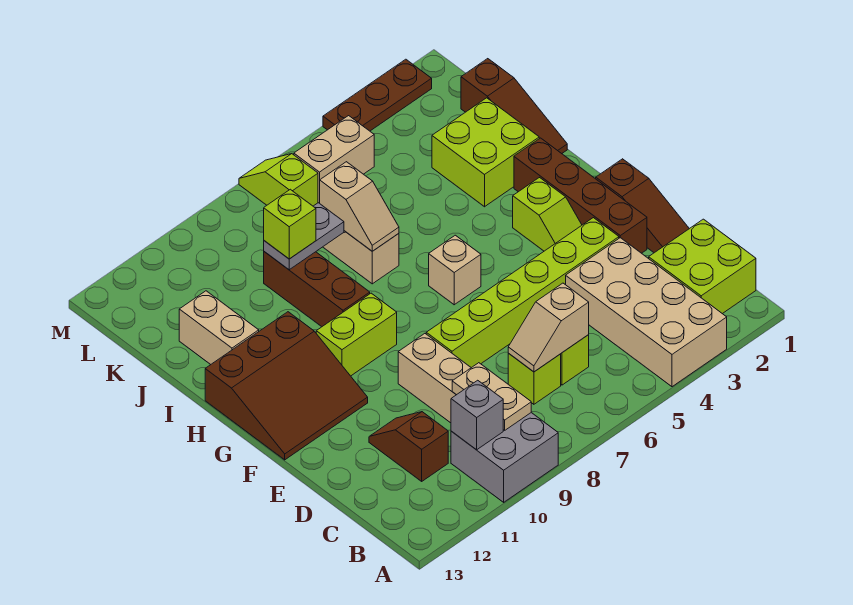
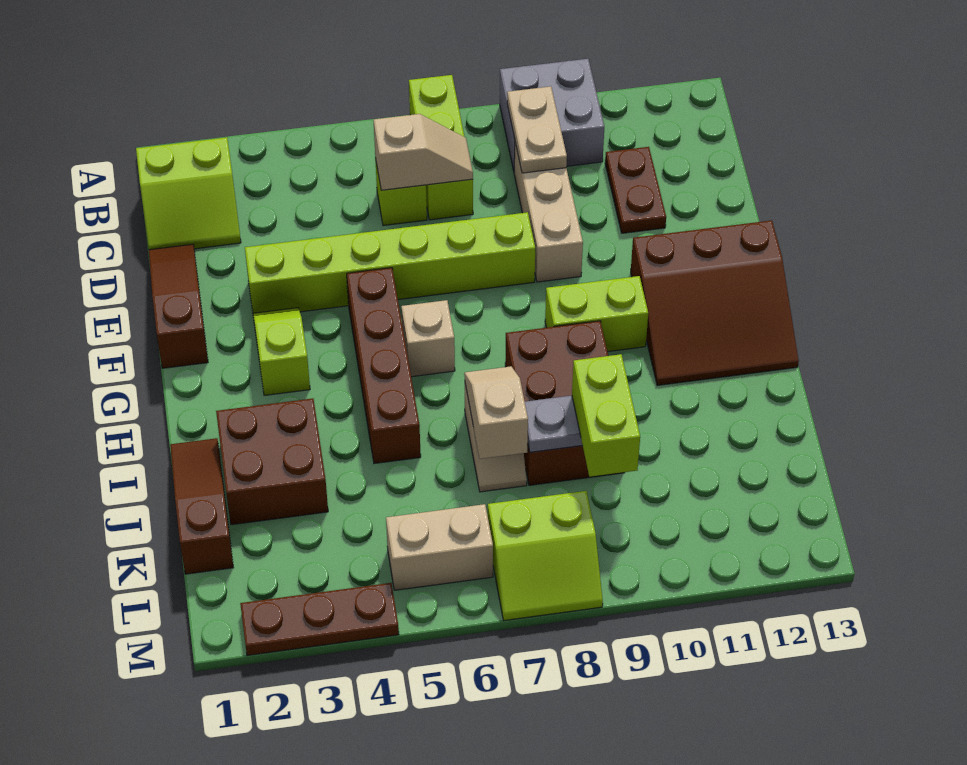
tan brick A3:D4 level 1 -> none
lime brick B1:C2 level 1 -> lime slope B1:C2 level 1 top B
grey brick B10 level 2 -> none
lime brick C7 level 1 -> lime brick A7:C7 level 1
brown slope C11:D11 level 1 top C -> brown plate C11:D11 level 1
brown brick E2:H2 level 1 -> brown brick F5:I5 level 1
brown slope F11:H13 level 1 top H -> brown slope F11:H13 level 1 top F
brown brick H9:J9 level 1 -> brown brick H8:J9 level 1
lime brick I2:J3 level 1 -> brown brick I2:J3 level 1
tan brick I12:J12 level 1 -> none
lime brick J9 level 3 -> lime brick J9:K9 level 3
lime slope L7:M7 level 1 top L -> lime slope L7:M8 level 1 top L

